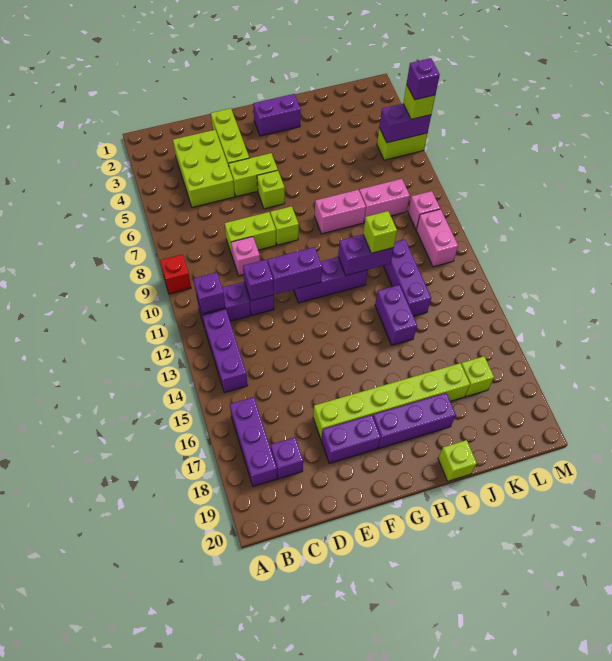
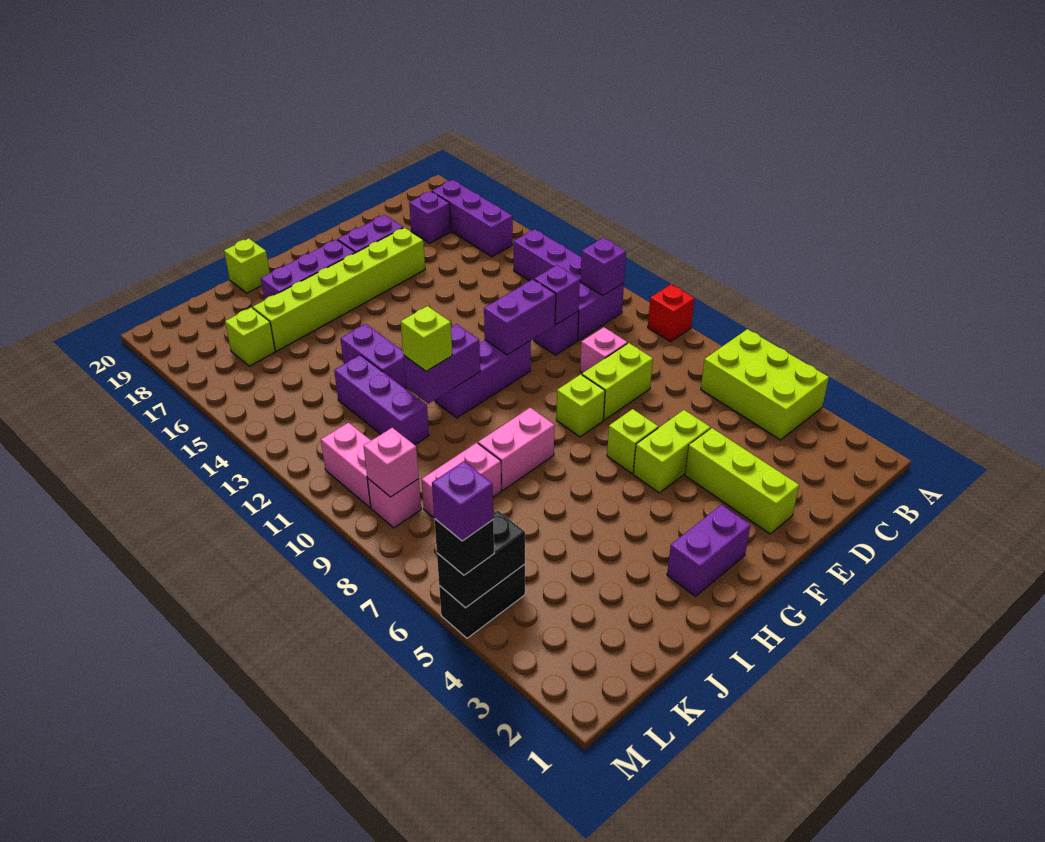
lime brick C3:D5 level 1 -> lime brick A4:B6 level 1
lime brick L5:M5 level 1 -> black brick L5:M5 level 1
purple brick L5:M5 level 2 -> black brick L5:M5 level 2
none -> pink brick L9 level 2
lime brick M5 level 3 -> black brick M5 level 3

